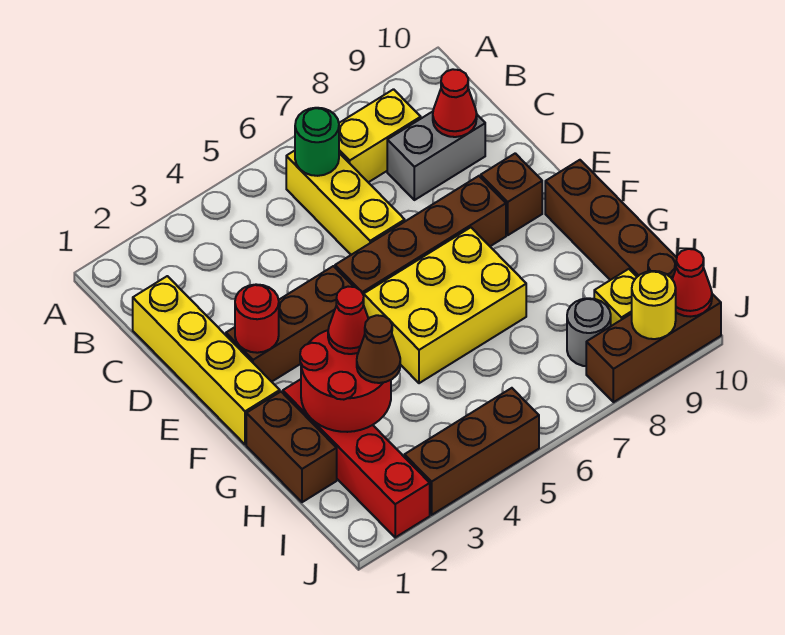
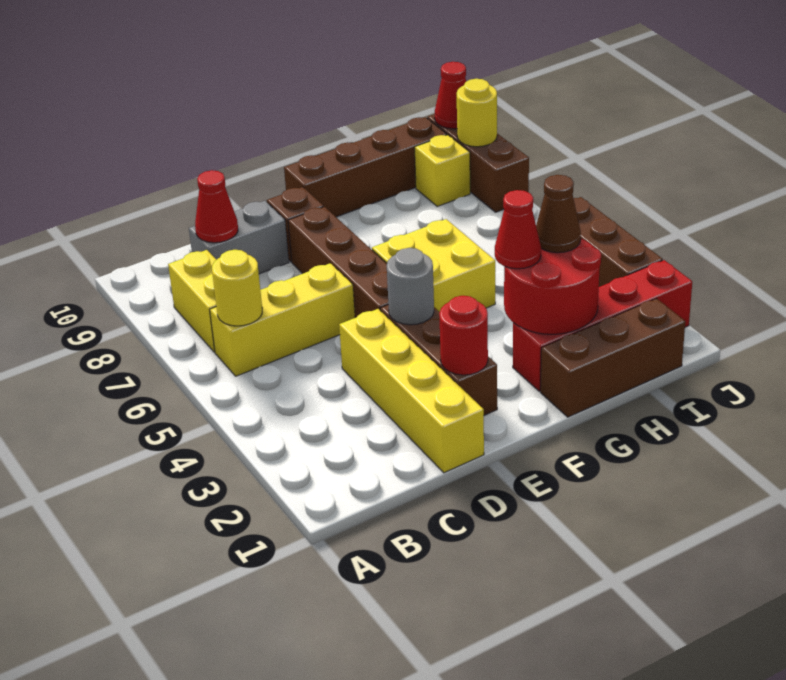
green round brick B6 level 2 -> yellow round brick B6 level 2
yellow brick C1:F1 level 1 -> yellow brick D1:D4 level 1
grey brick C8:C9 level 1 -> grey brick C9:D9 level 1
yellow brick F5:G7 level 1 -> yellow brick F5:G6 level 1
brown brick G1:H1 level 1 -> brown brick G1:I1 level 1
grey round brick I8 level 1 -> grey round brick E4 level 2

